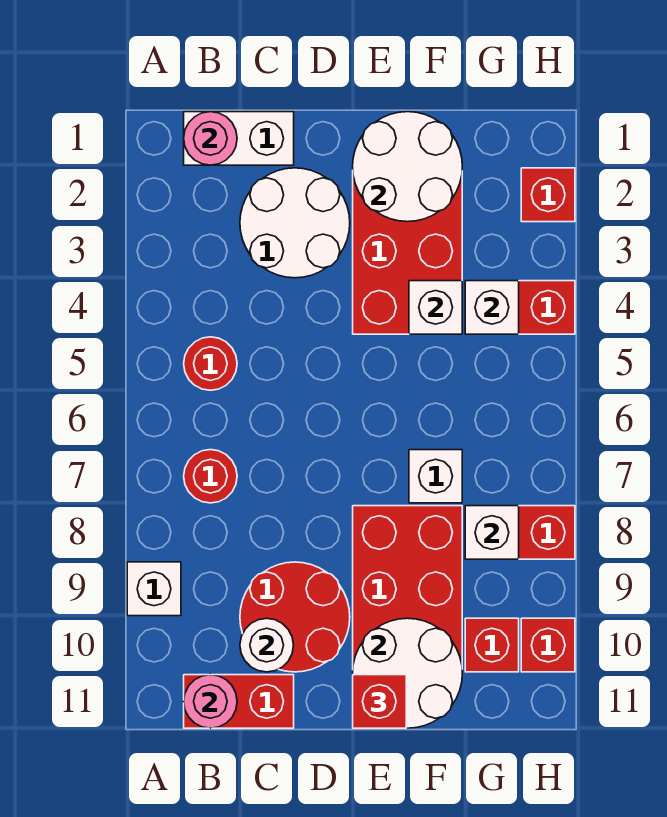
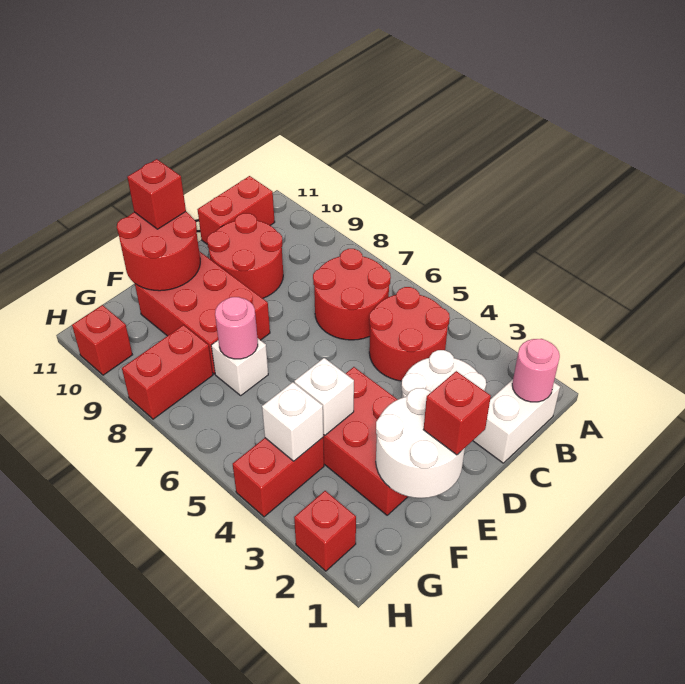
white brick A9 level 1 -> none
red round brick B5 level 1 -> red round brick B4:C5 level 1
red round brick B7 level 1 -> red round brick B6:C7 level 1
pink round brick B11 level 2 -> pink round brick F7 level 2
white round brick C10 level 2 -> none
white round brick E10:F11 level 2 -> red round brick E10:F11 level 2
white brick G8 level 2 -> none
red brick G10 level 1 -> red brick E1 level 3

